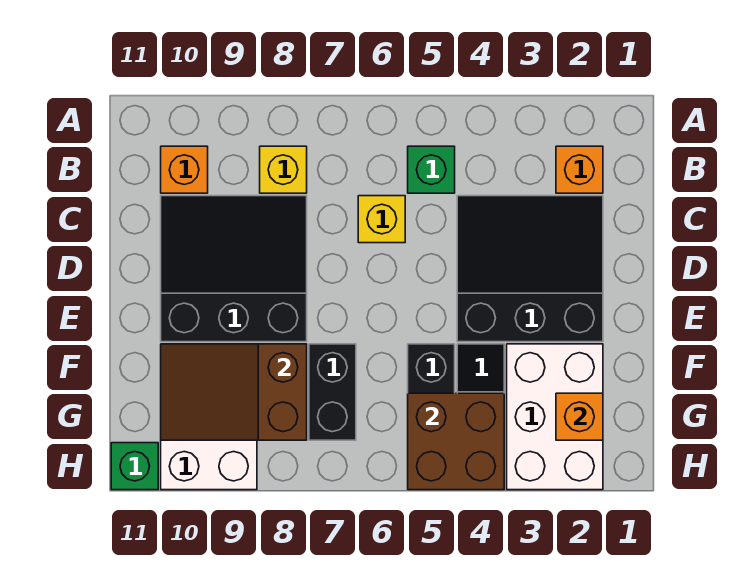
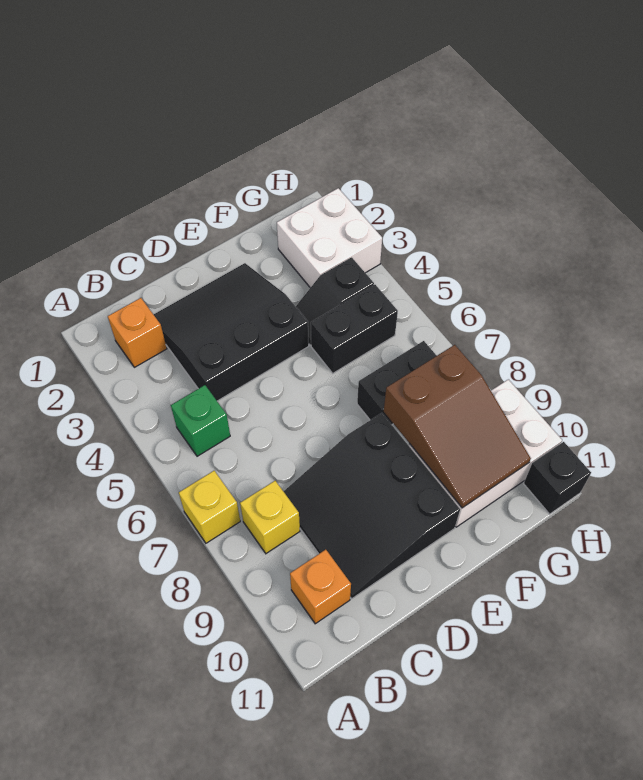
black slope C2:E4 level 1 top E -> black slope C2:E4 level 1 top 4
yellow brick C6 level 1 -> yellow brick A7 level 1
white brick F2:H3 level 1 -> white brick G2:H3 level 1
orange brick G2 level 2 -> none
brown brick G4:H5 level 2 -> none
green brick H11 level 1 -> black brick H11 level 1

